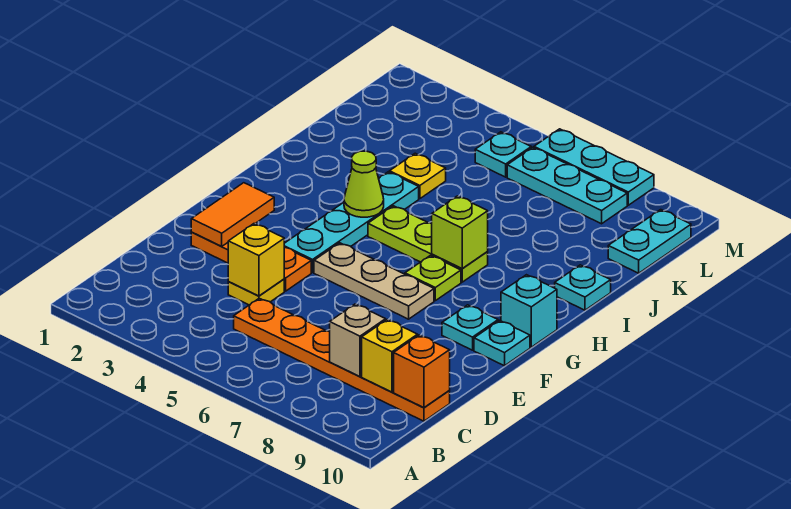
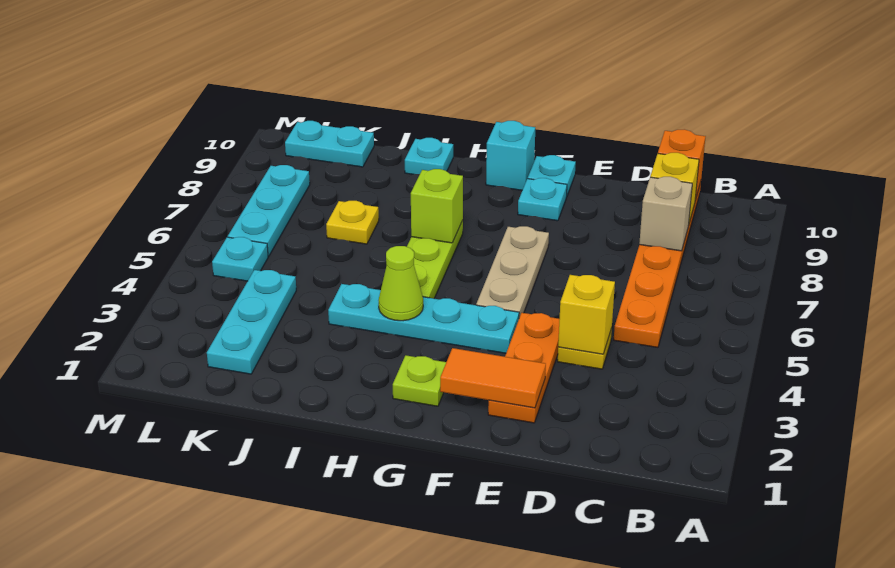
lime plate G7 level 1 -> lime plate G2 level 1
yellow plate J4 level 1 -> yellow plate J7 level 1
cyan plate M6:M8 level 1 -> cyan plate K2:K4 level 1

